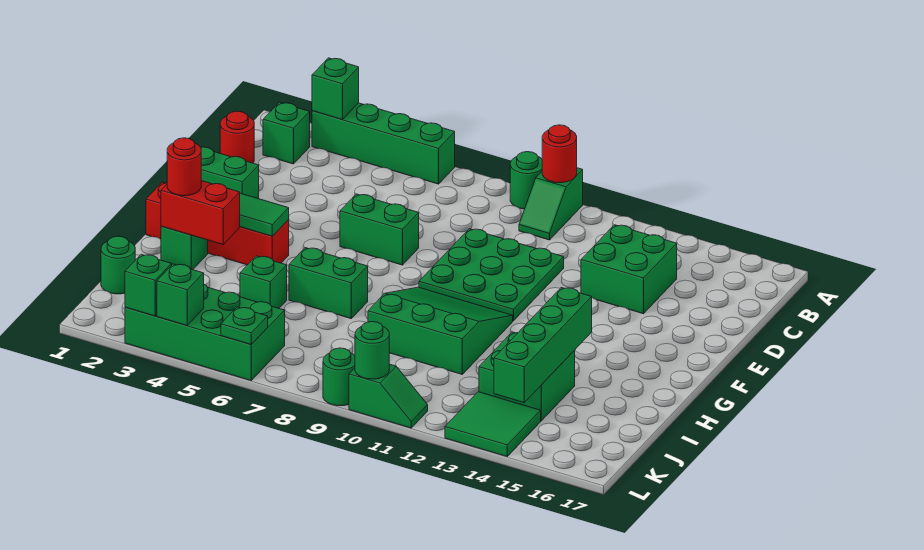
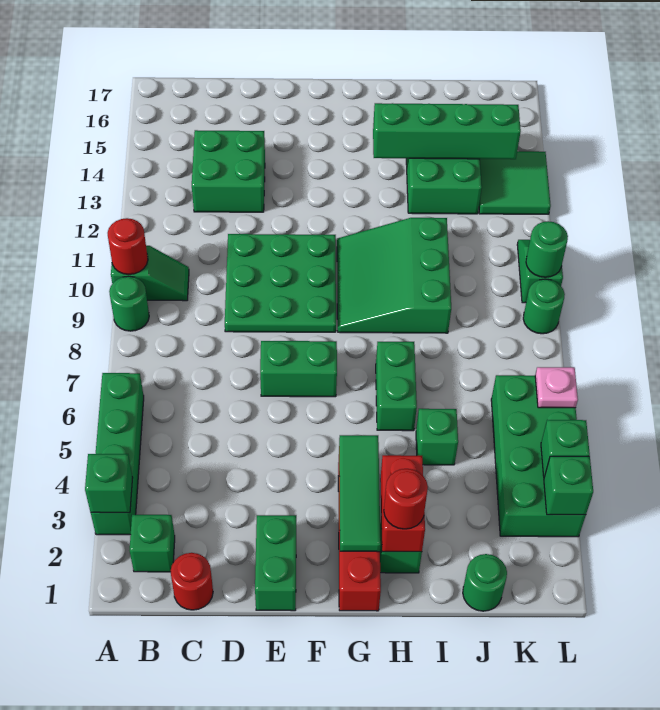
green brick E6:E7 level 1 -> green brick E7:F7 level 1
green plate L6 level 2 -> pink plate L6 level 2

